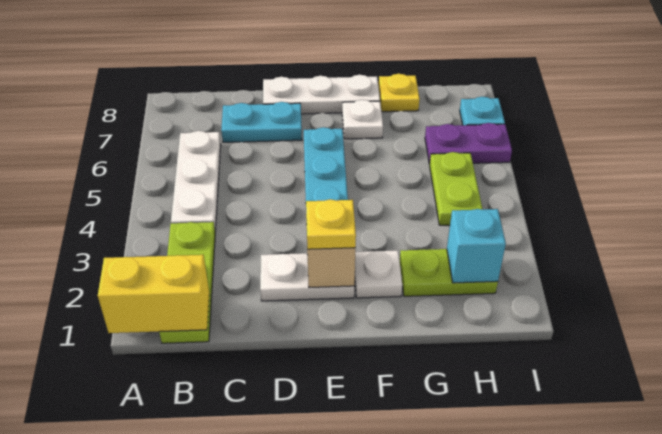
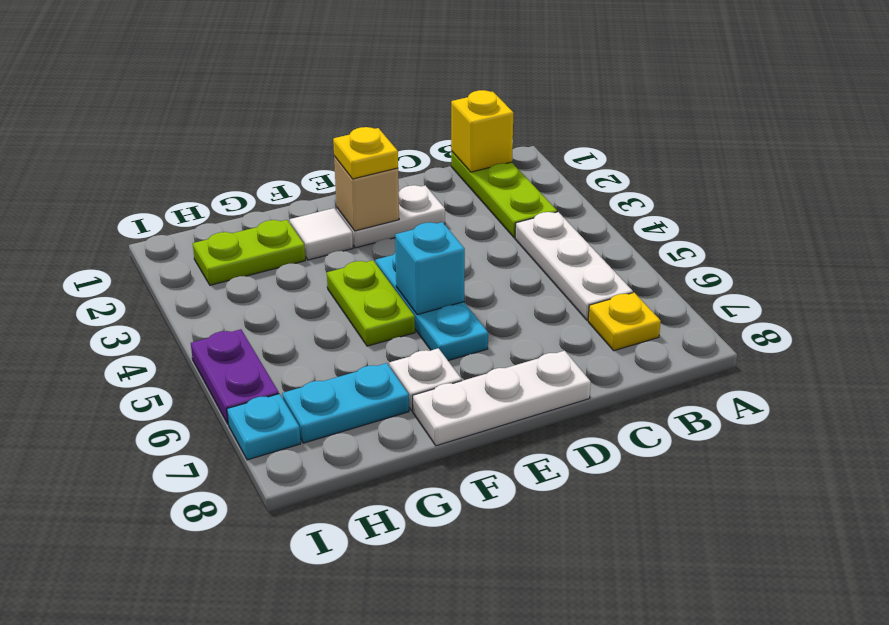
yellow brick A1:B1 level 2 -> yellow brick B1 level 2
cyan plate C7:D7 level 1 -> cyan plate G7:H7 level 1
white plate F2 level 1 -> white tile F2 level 1
yellow plate G8 level 1 -> yellow plate B7 level 1
cyan brick H2 level 2 -> cyan brick E5 level 2
lime plate H4:H5 level 1 -> lime plate F4:F5 level 1
purple plate H6:I6 level 1 -> purple plate I5:I6 level 1

